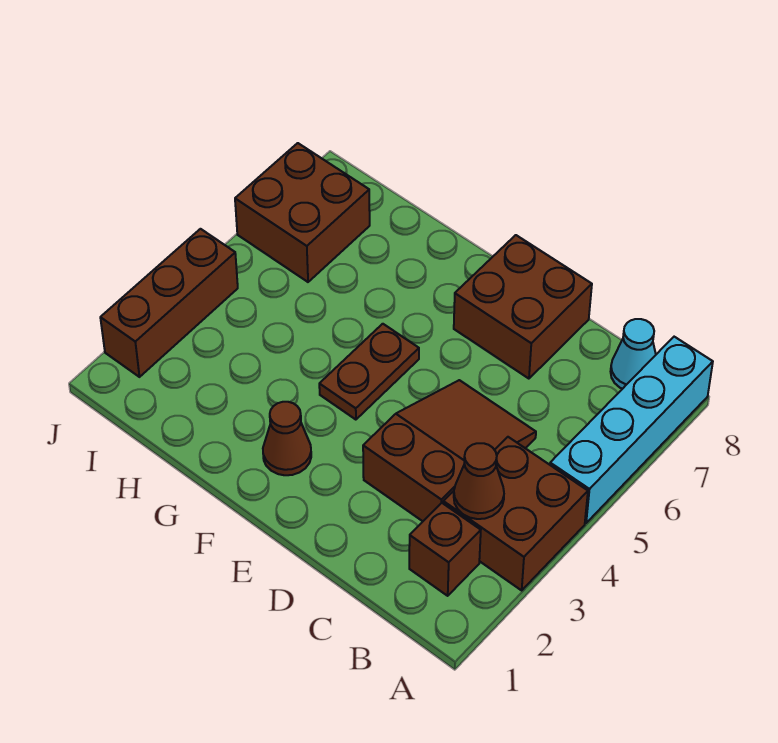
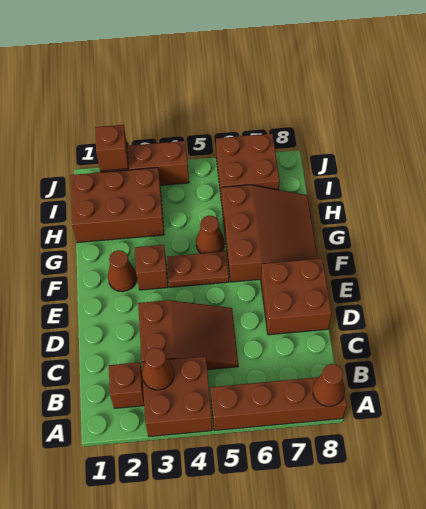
cyan brick A5:A8 level 1 -> brown brick A5:A8 level 1
none -> brown cone A8 level 2
cyan cone B8 level 1 -> none
none -> brown brick F3 level 1
none -> brown slope F6:H8 level 1 top 6
none -> brown cone G5 level 1
none -> brown brick H1:I3 level 1
none -> brown brick J2 level 2

